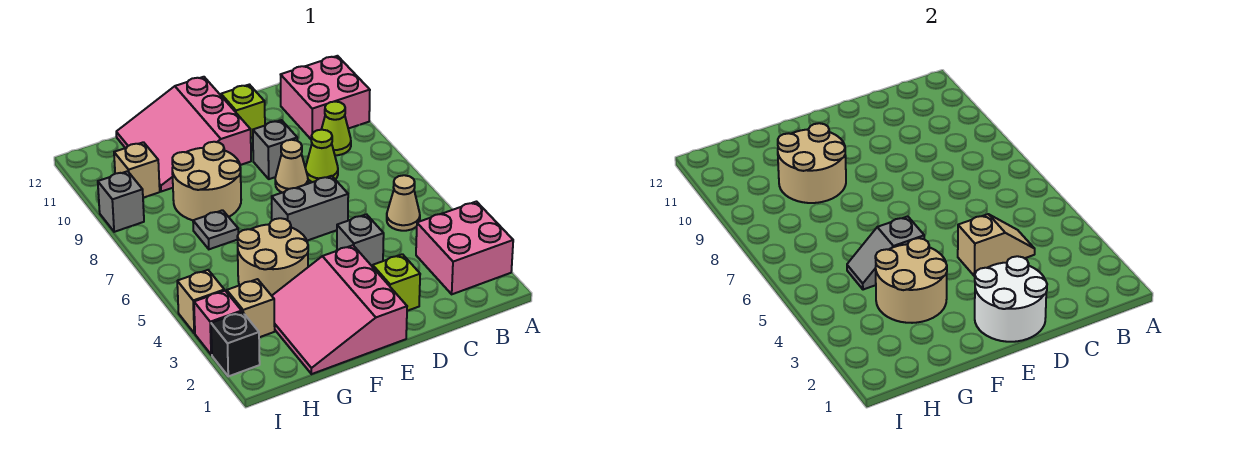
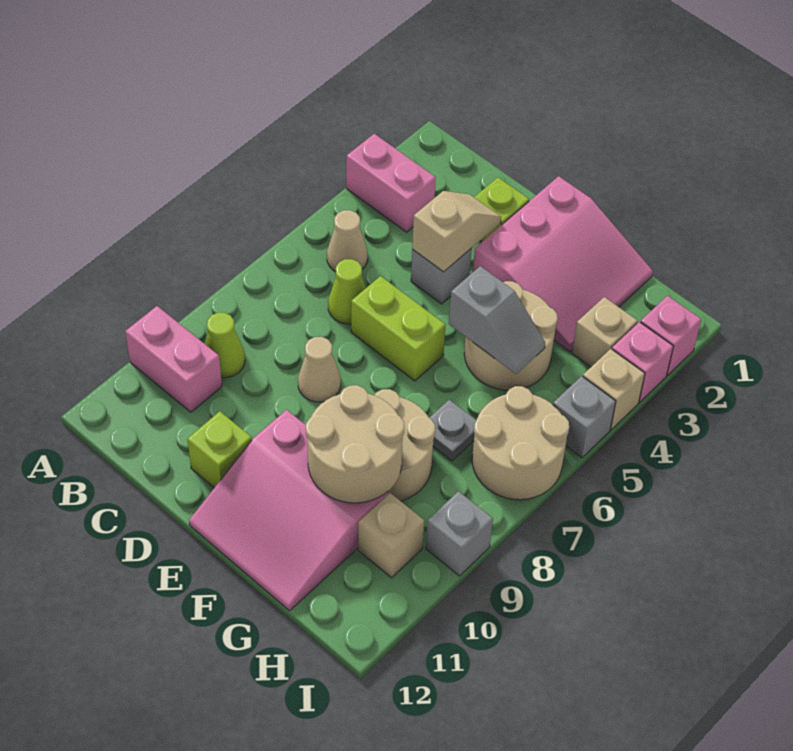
pink brick A2:B3 level 1 -> pink brick A3:B3 level 1
pink brick A10:B11 level 1 -> pink brick A10:B10 level 1
tan slope C4:D4 level 2 top D -> tan slope D3:D4 level 2 top 4
lime cone C8 level 1 -> lime cone C6 level 1
white round brick D1:E2 level 2 -> none
grey brick D6:E6 level 1 -> lime brick D6:E6 level 1
grey brick D9 level 1 -> grey brick I5 level 1
pink slope E10:G12 level 1 top E -> pink slope E10:G12 level 1 top 10
tan round brick F3:G4 level 2 -> tan round brick H6:I7 level 1
black brick I2 level 1 -> pink brick I2 level 1

